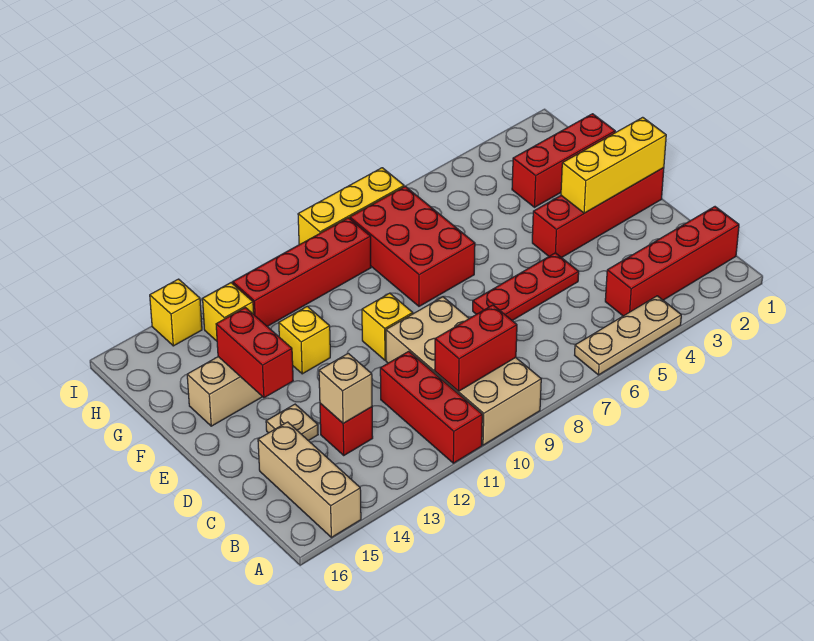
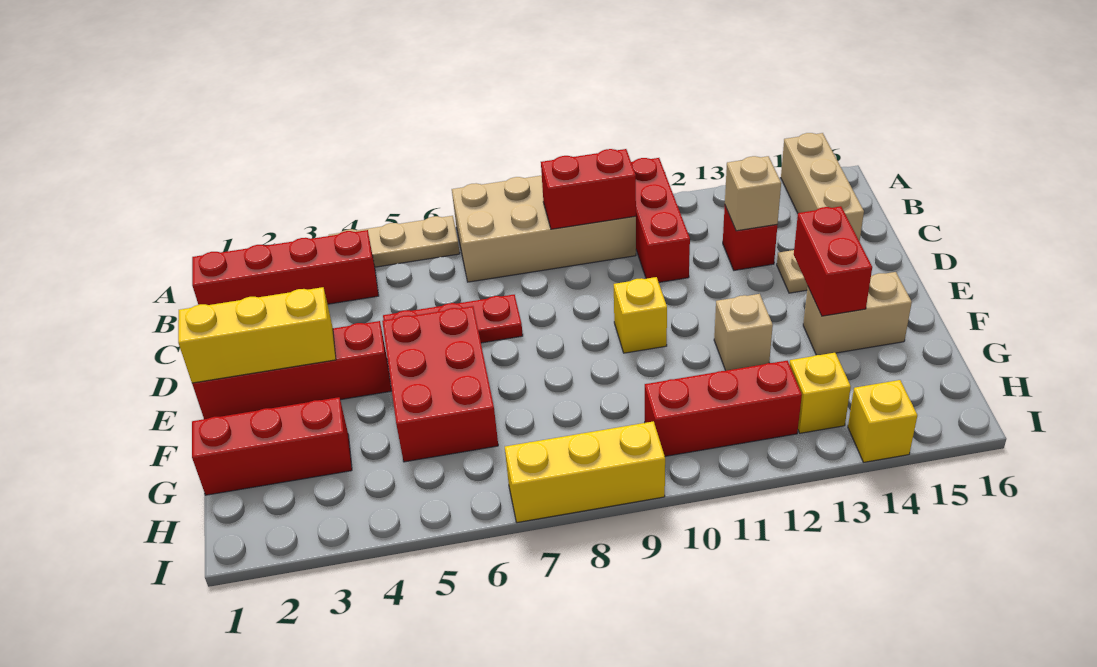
tan brick A9:D10 level 1 -> tan brick A7:B10 level 1
red brick F7:H8 level 1 -> red brick E5:G6 level 1
yellow brick F12 level 1 -> tan brick F12 level 1
red brick H9:H12 level 1 -> red brick H10:H12 level 1

